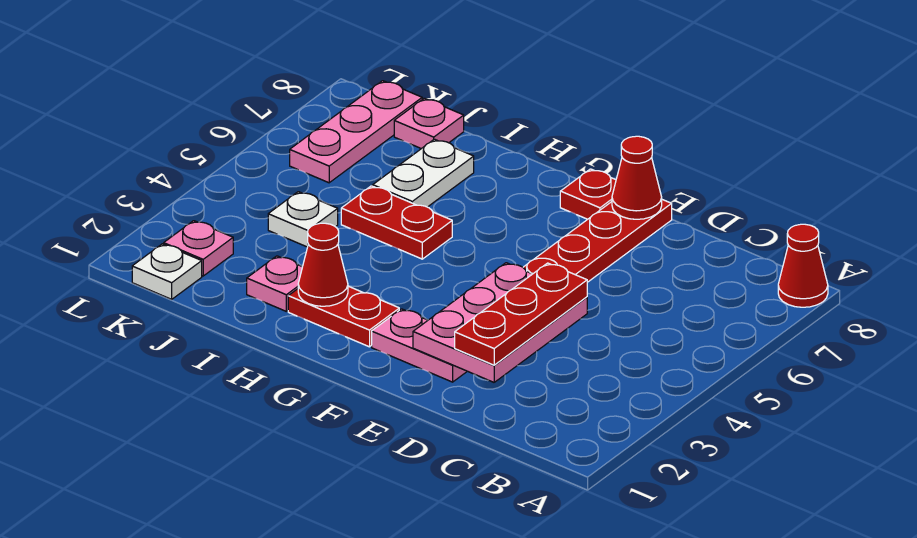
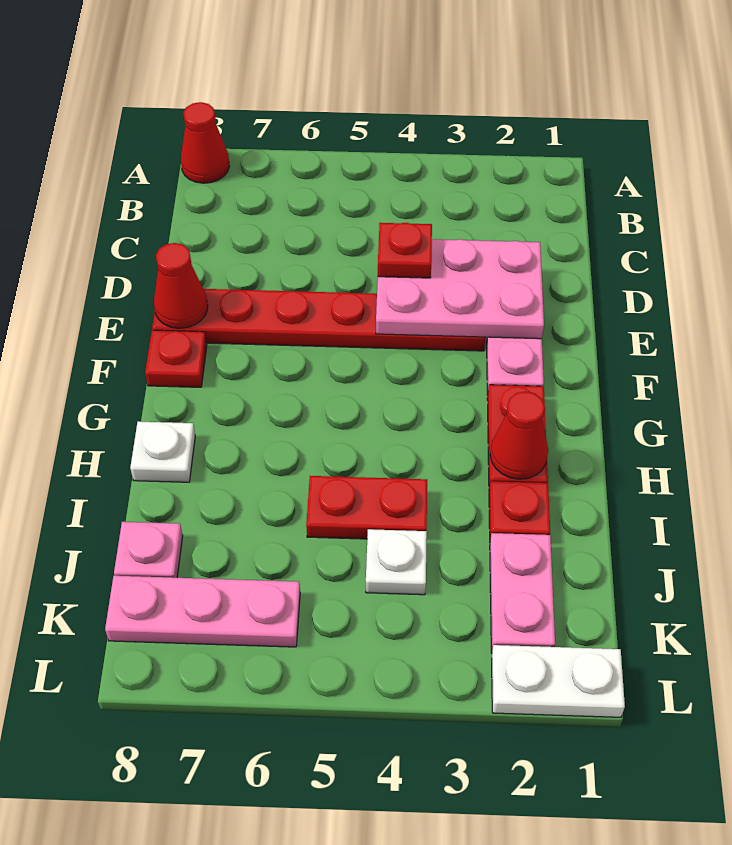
red plate D2:D4 level 3 -> red plate D4 level 3
red plate H5:I5 level 1 -> red plate I4:I5 level 1
pink plate I2 level 1 -> red plate I2 level 1
white plate I6:I7 level 1 -> white plate L1:L2 level 1
white plate K1 level 1 -> white plate H8 level 1
pink plate K2 level 1 -> pink plate J2:K2 level 1

